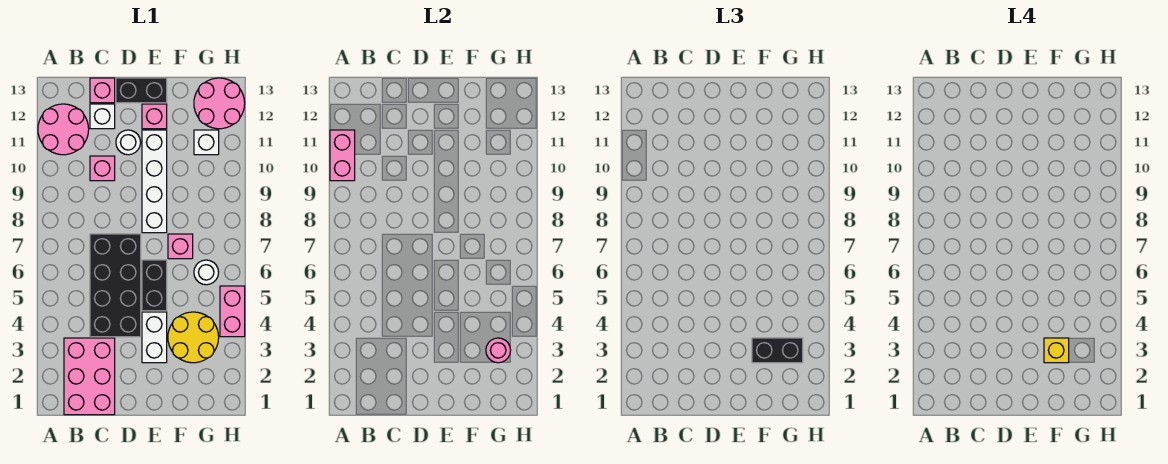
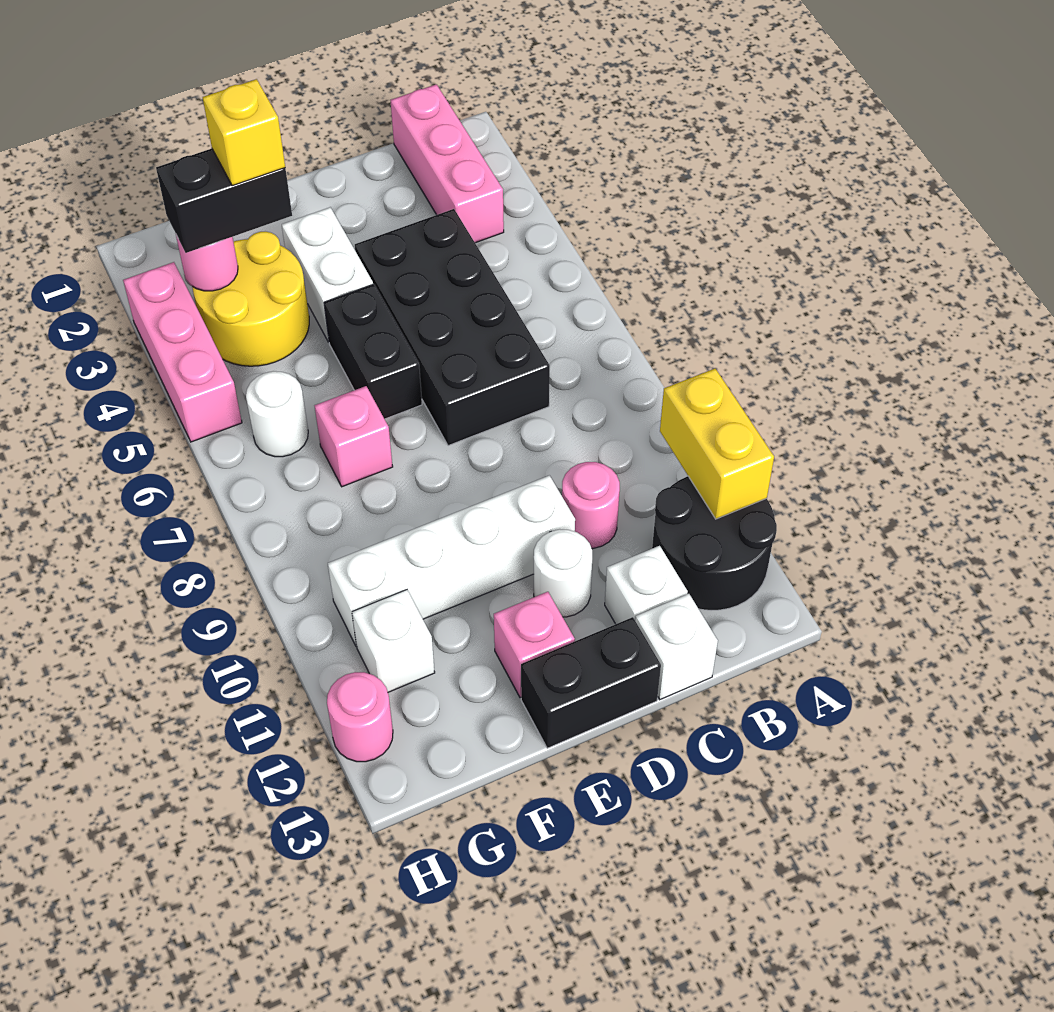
pink brick A10:A11 level 2 -> yellow brick A10:A11 level 2
pink round brick A11:B12 level 1 -> black round brick A11:B12 level 1
pink brick B1:C3 level 1 -> pink brick B1:B3 level 1
pink brick C10 level 1 -> pink round brick C10 level 1
pink brick C13 level 1 -> white brick C13 level 1
white brick E8:E11 level 1 -> white brick D10:G10 level 1
pink round brick G12:H13 level 1 -> pink round brick H12 level 1
pink brick H4:H5 level 1 -> pink brick H3:H5 level 1

